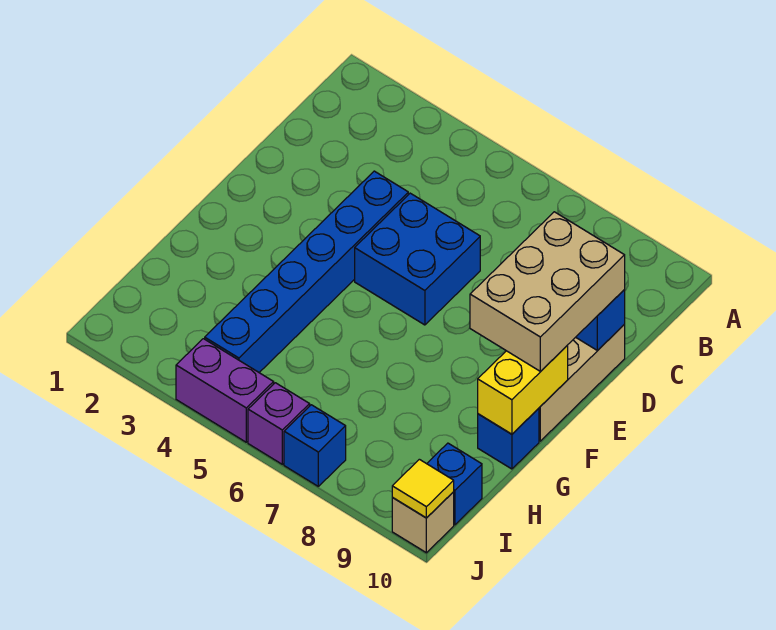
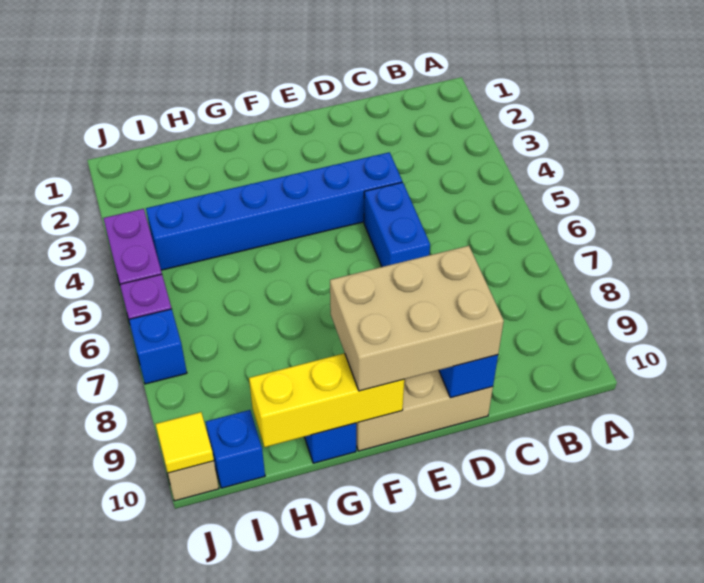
blue brick D5:E6 level 1 -> blue brick D5:D6 level 1
yellow brick F10:G10 level 2 -> yellow brick F10:H10 level 2

